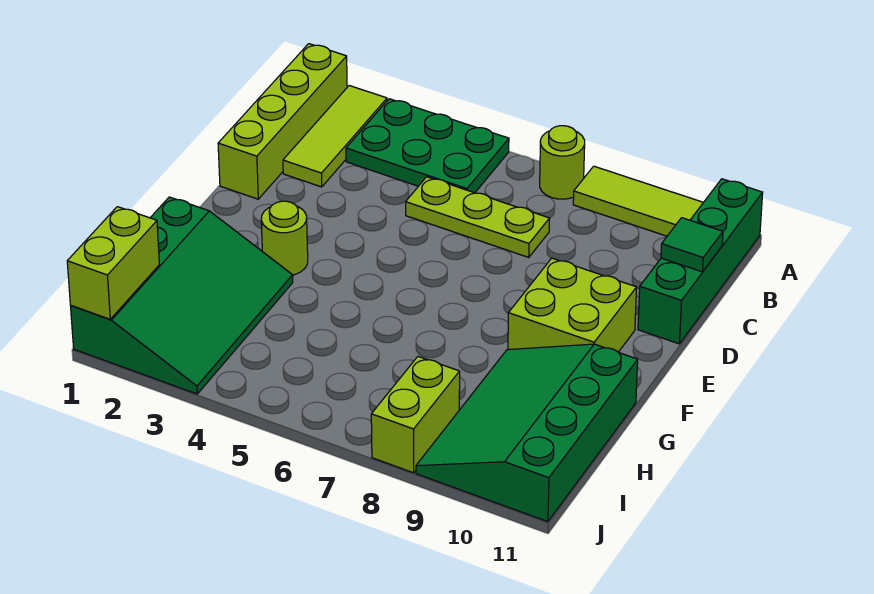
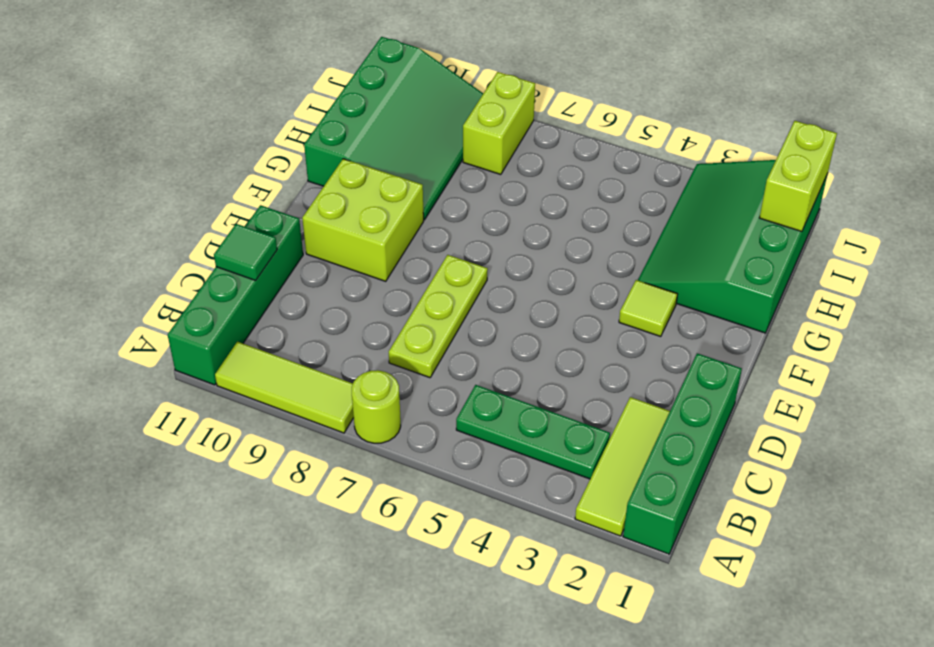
lime brick A1:D1 level 1 -> green brick A1:D1 level 1
green plate A3:B5 level 1 -> green plate B3:B5 level 1
lime plate C5:C7 level 1 -> lime plate C7:E7 level 1
lime round brick F3 level 1 -> lime tile F3 level 1

